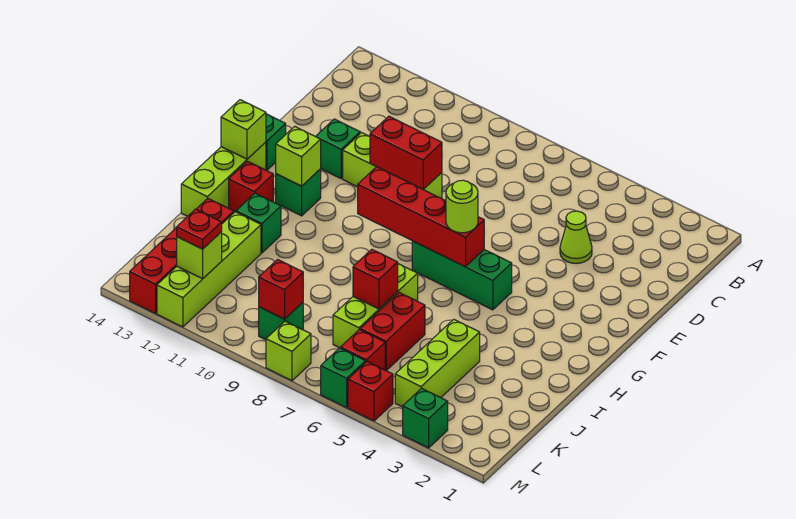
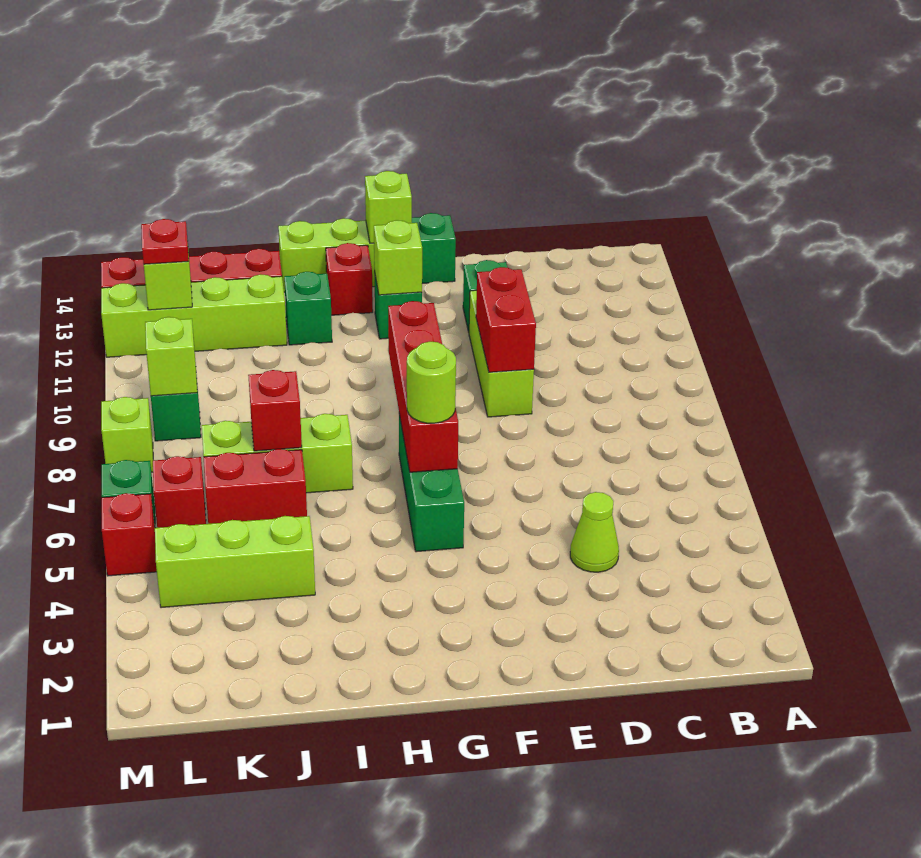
red brick L9 level 2 -> lime brick L9 level 2
green brick M3 level 1 -> none

